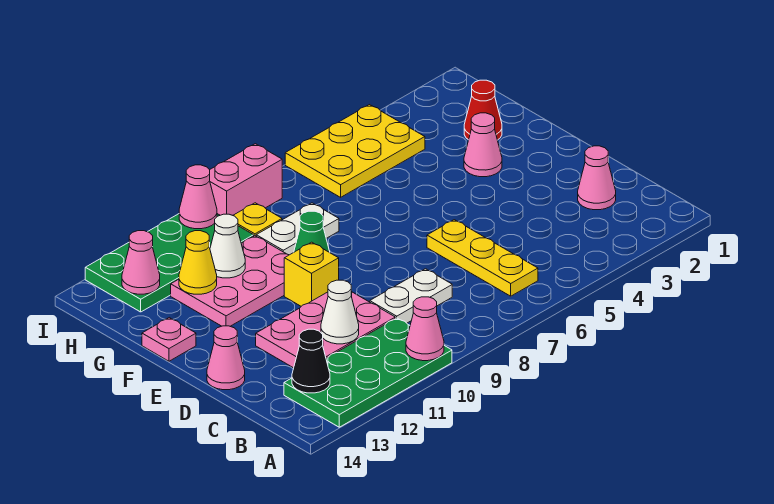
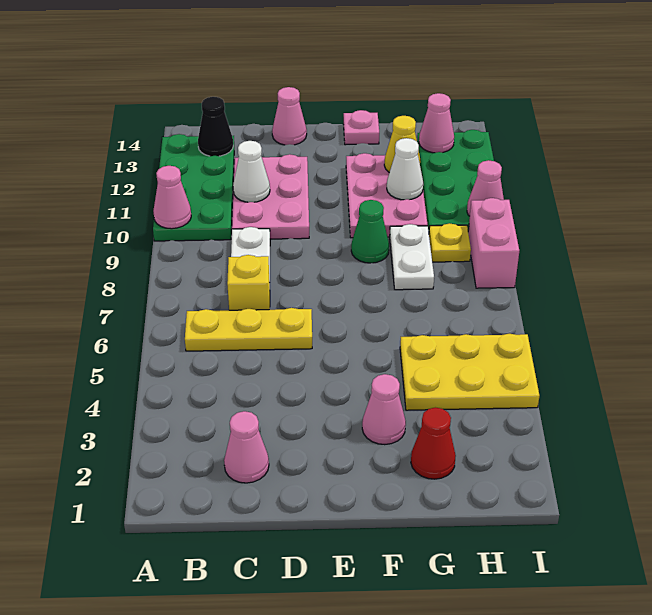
yellow brick E10 level 1 -> yellow brick C7 level 1
yellow plate H4:I6 level 1 -> yellow plate G4:I5 level 1

